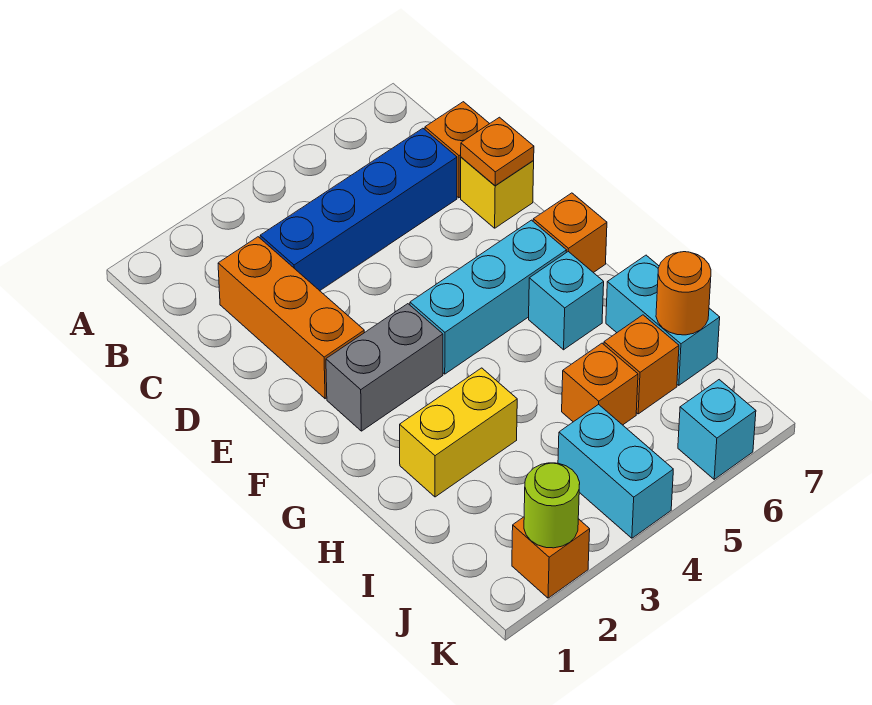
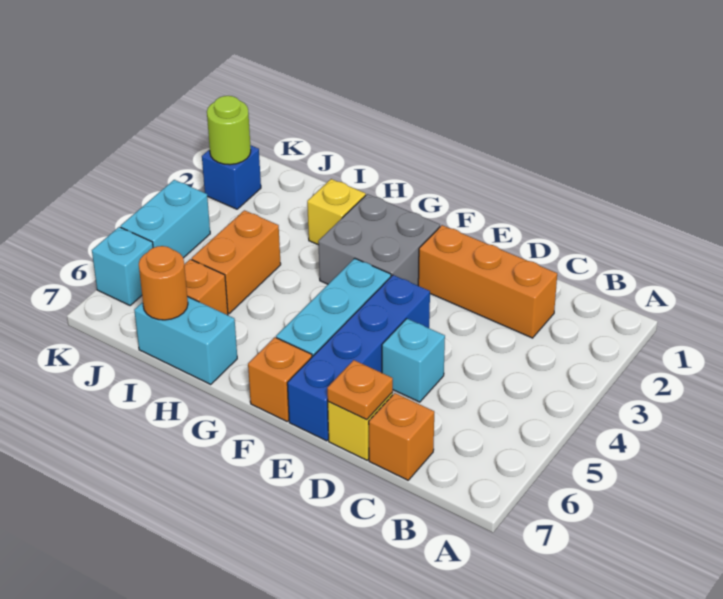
blue brick C3:C6 level 1 -> blue brick E4:E7 level 1
grey brick F2:F3 level 1 -> grey brick F2:G3 level 1
cyan brick G6 level 1 -> cyan brick D5 level 1
yellow brick H2:H3 level 1 -> yellow brick H2 level 1
orange brick I5 level 1 -> orange brick I4:I5 level 1
cyan brick J4:K4 level 1 -> cyan brick K4:K5 level 1
orange brick K2 level 1 -> blue brick K2 level 1

